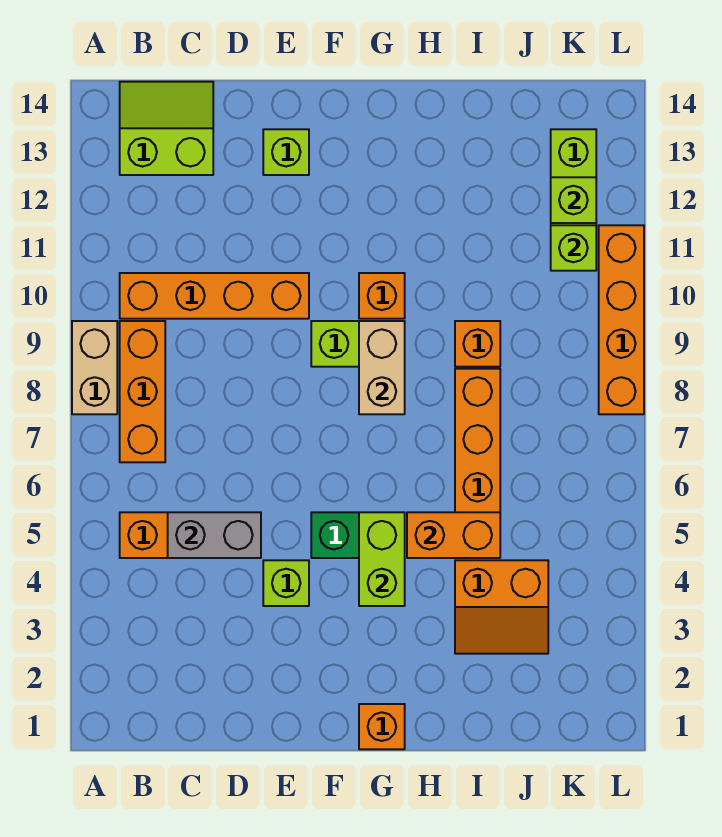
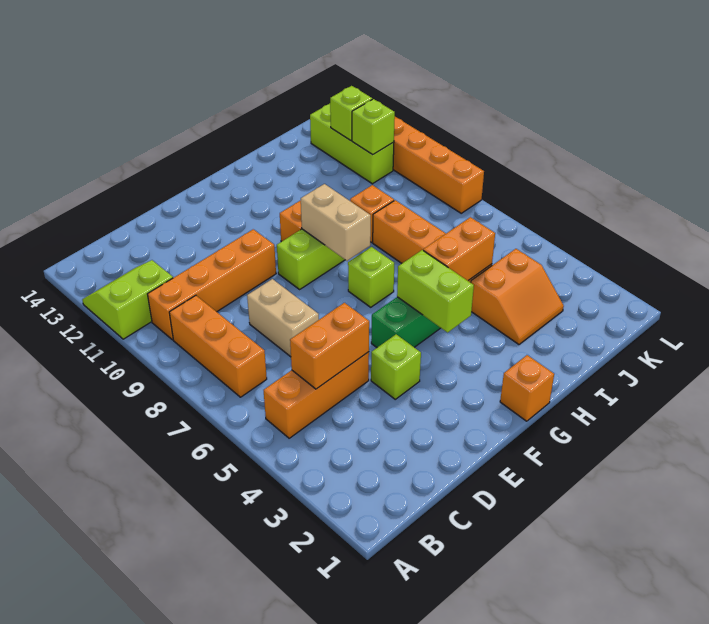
tan brick A8:A9 level 1 -> tan brick D7:D8 level 1
lime slope B13:C14 level 1 top 13 -> lime slope A11:B12 level 1 top 11
grey brick C5:D5 level 2 -> orange brick C5:D5 level 2
lime brick E13 level 1 -> lime brick G7 level 1

